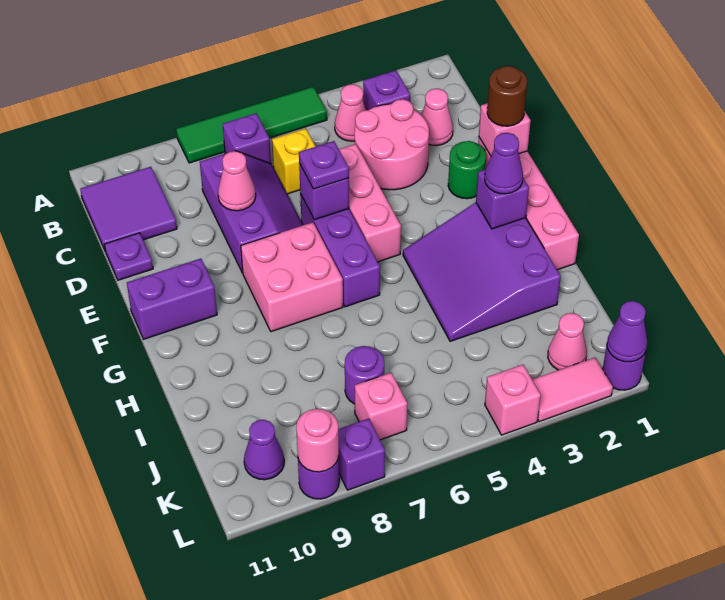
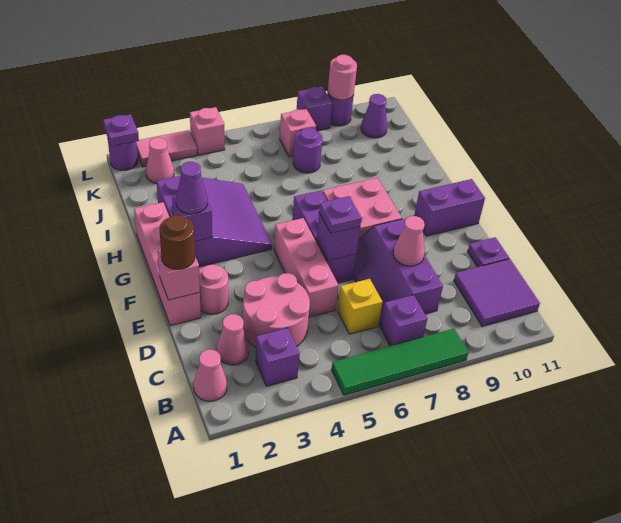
pink cone B4 level 1 -> pink cone B1 level 1
green round brick E2 level 1 -> pink round brick E2 level 1
purple cone L1 level 2 -> purple plate L1 level 2

